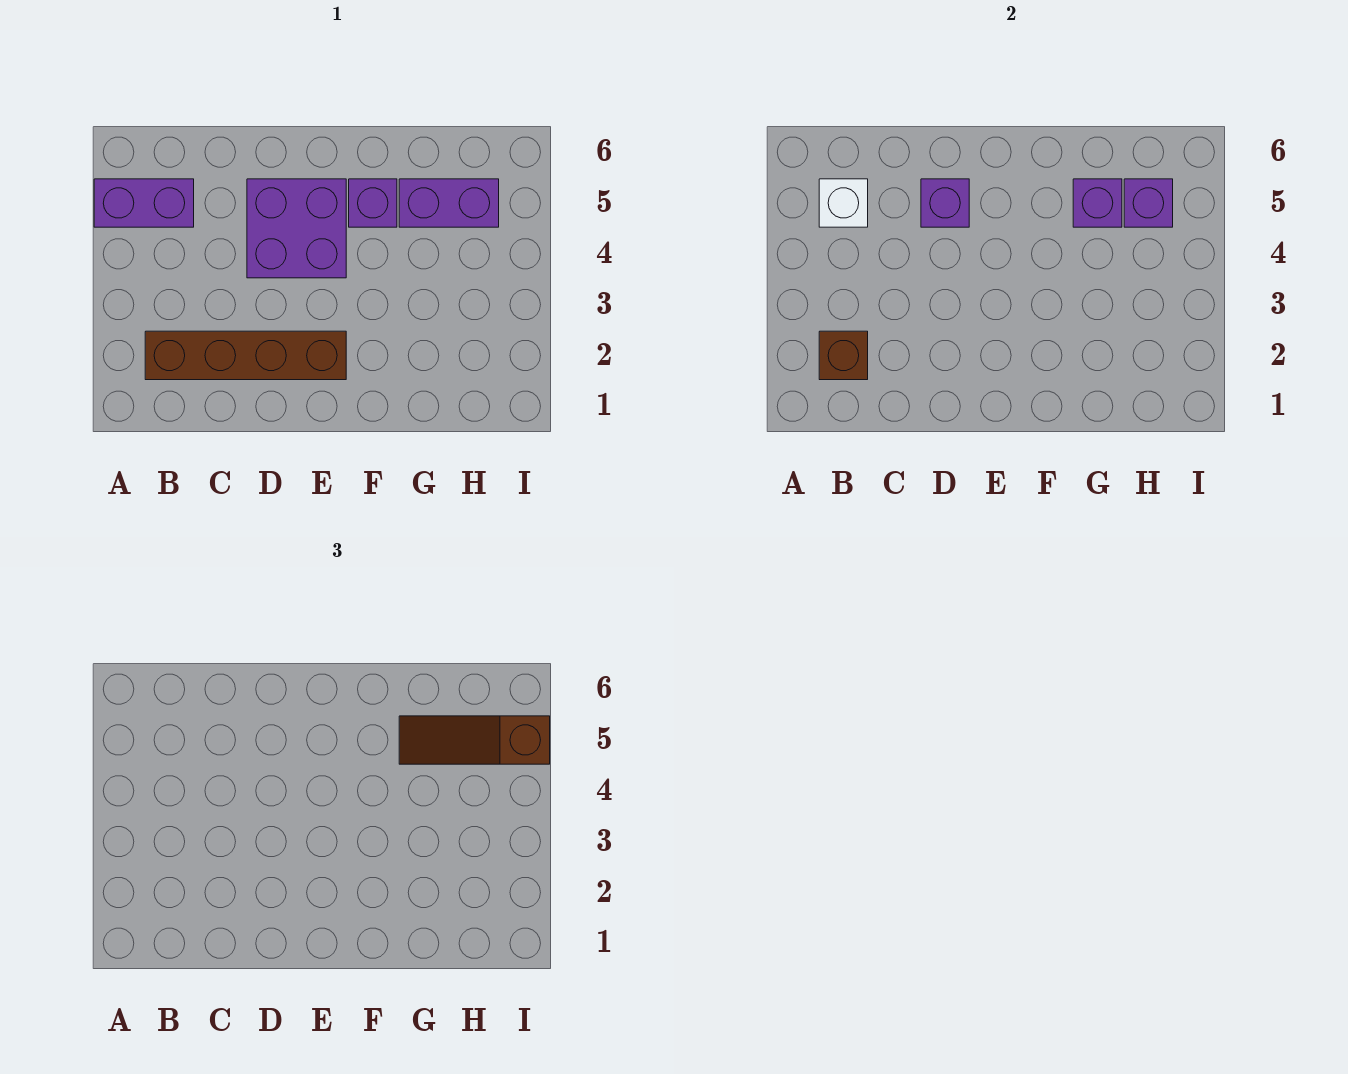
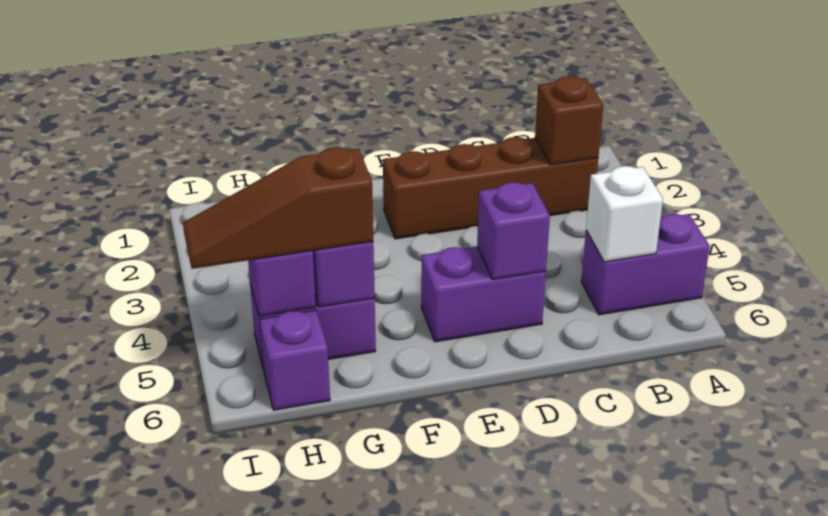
purple brick D4:E5 level 1 -> purple brick D5:E5 level 1
purple brick F5 level 1 -> purple brick H6 level 1
brown slope G5:I5 level 3 top I -> brown slope G5:I5 level 3 top G

